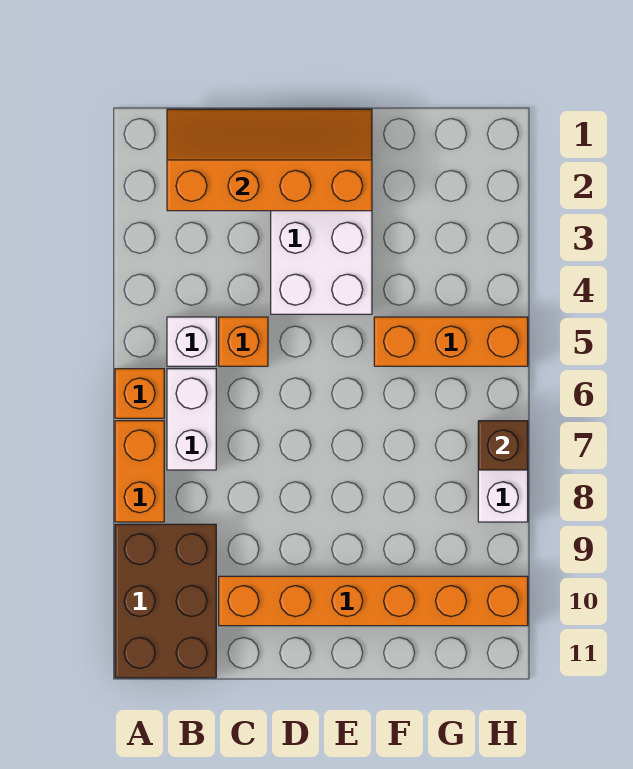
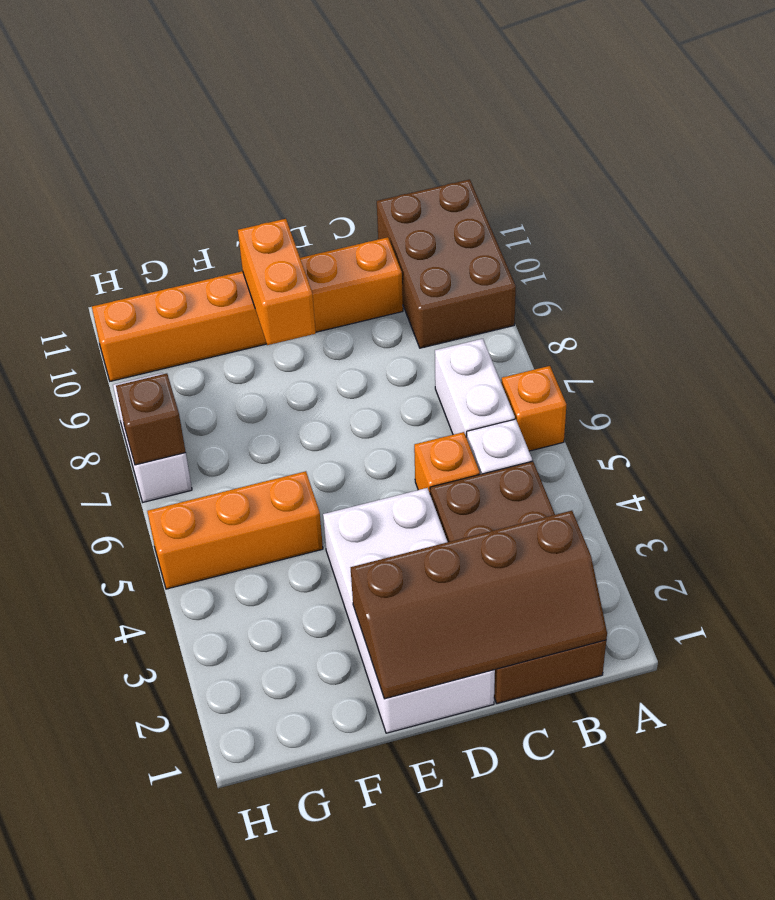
orange brick A7:A8 level 1 -> orange brick E9:E10 level 2
none -> brown brick B1:C4 level 1
orange slope B1:E2 level 2 top 2 -> brown slope B1:E2 level 2 top 2

